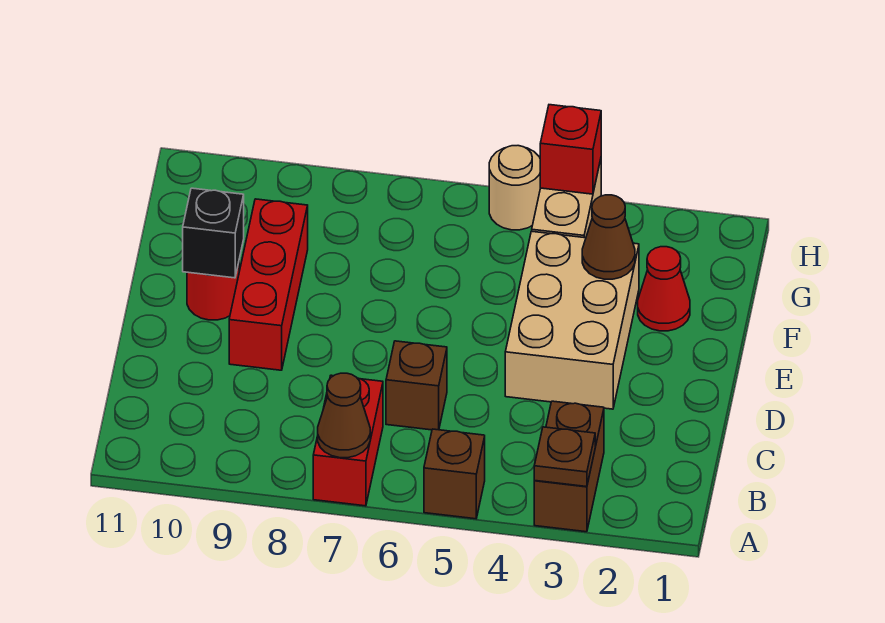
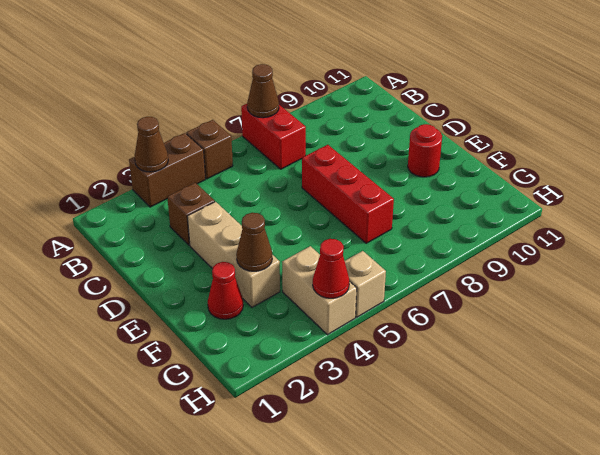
brown brick A3:B3 level 1 -> brown brick A3:A4 level 1
brown plate A3 level 2 -> brown cone A3 level 2
brown brick C6 level 1 -> brown brick C3 level 1
tan brick D3:F4 level 1 -> tan brick D3:F3 level 1
red brick D9:F9 level 1 -> red brick D7:F7 level 1
black brick E10 level 2 -> none
red brick H4 level 2 -> red cone H4 level 2
tan round brick H5 level 1 -> tan brick H5 level 1

